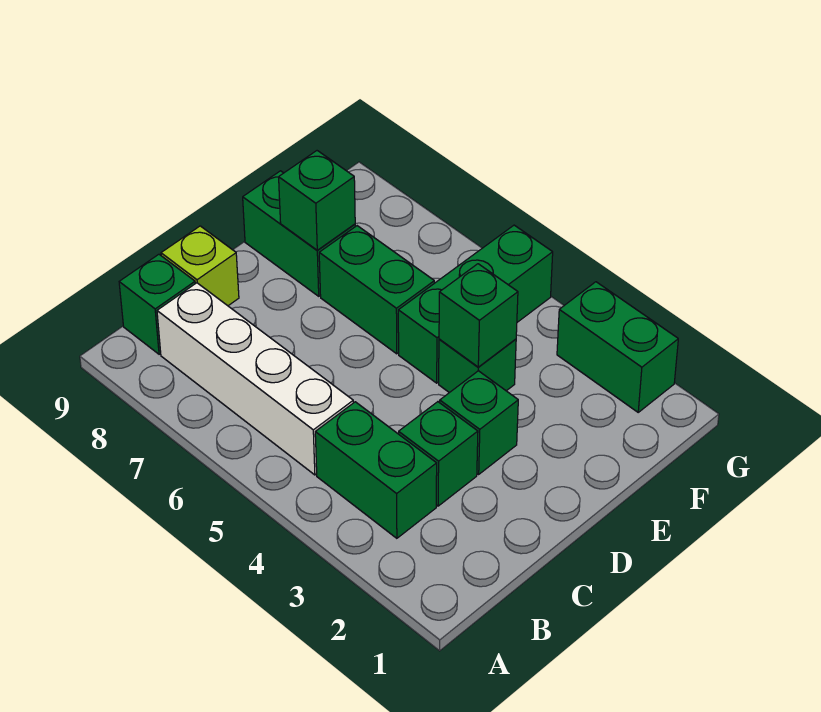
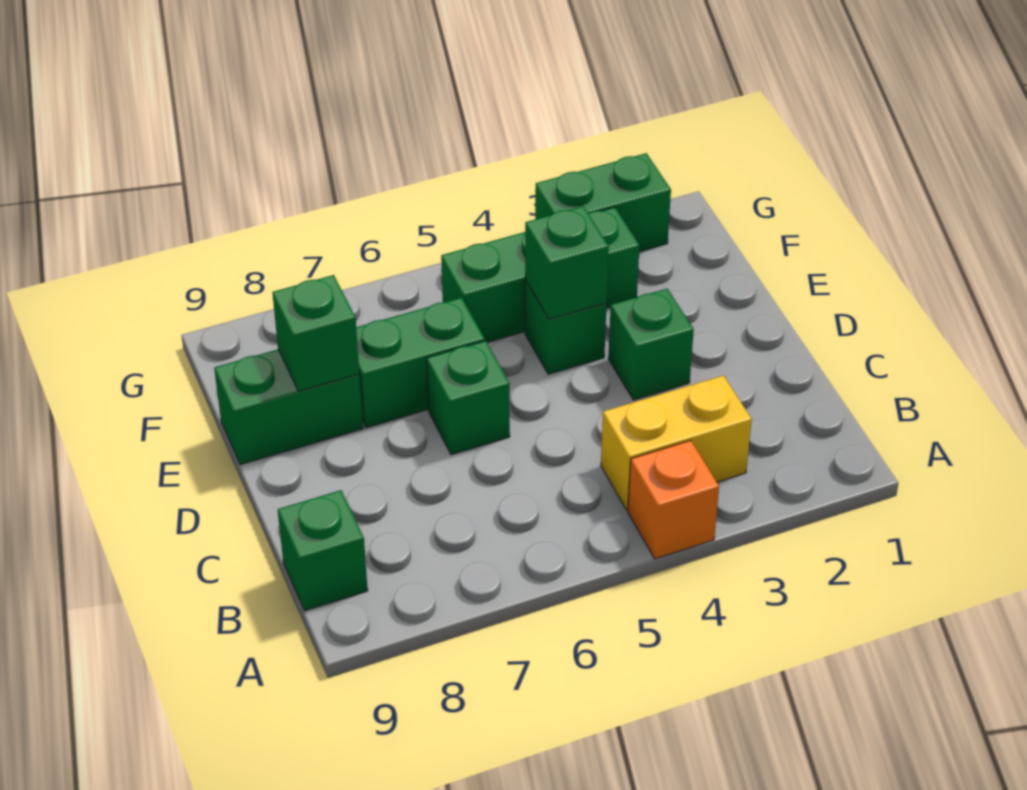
none -> orange brick A4 level 1
green brick B3:B4 level 1 -> yellow brick B3:B4 level 1
white brick B5:B8 level 1 -> none
green brick C3 level 1 -> green brick D6 level 1
lime brick C9 level 1 -> none
green brick E5:G5 level 1 -> green brick F3:F5 level 1

